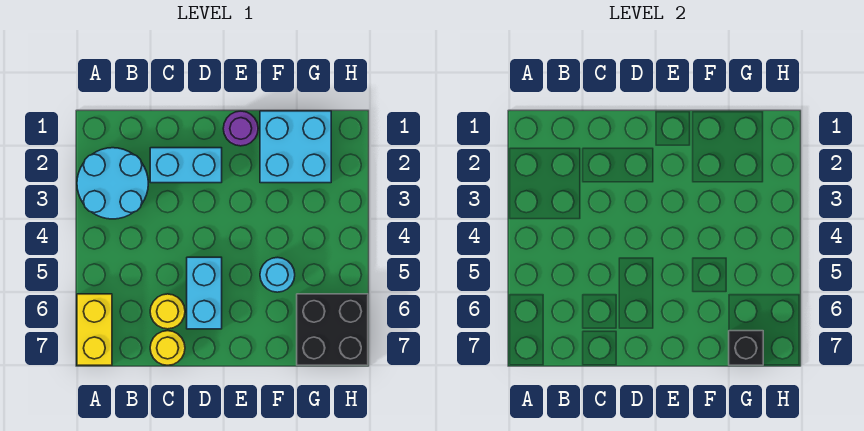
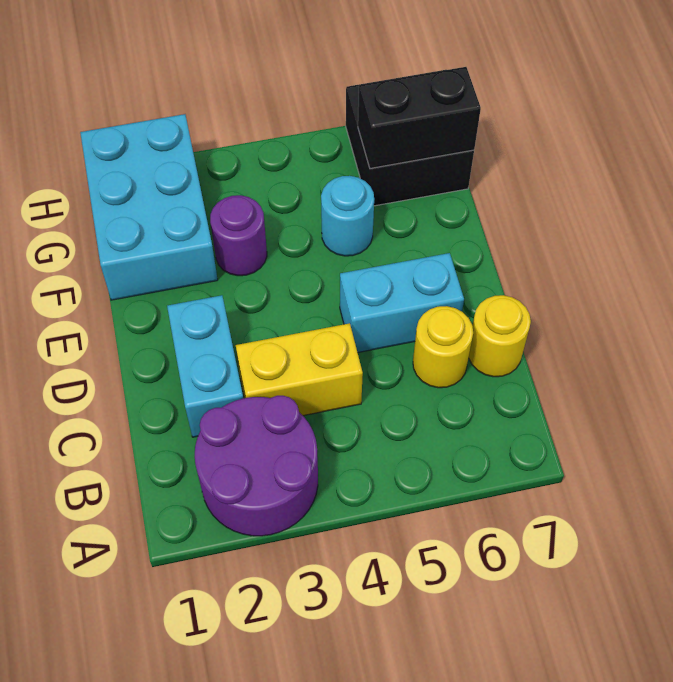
cyan round brick A2:B3 level 1 -> purple round brick A2:B3 level 1
yellow brick A6:A7 level 1 -> yellow brick C3:C4 level 1
purple round brick E1 level 1 -> purple round brick F3 level 1
cyan brick F1:G2 level 1 -> cyan brick F1:H2 level 1
black brick G7 level 2 -> black brick G6:G7 level 2

